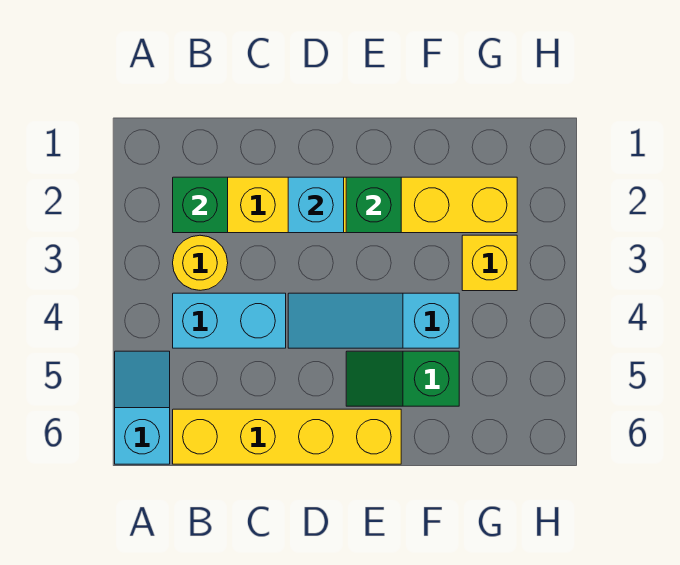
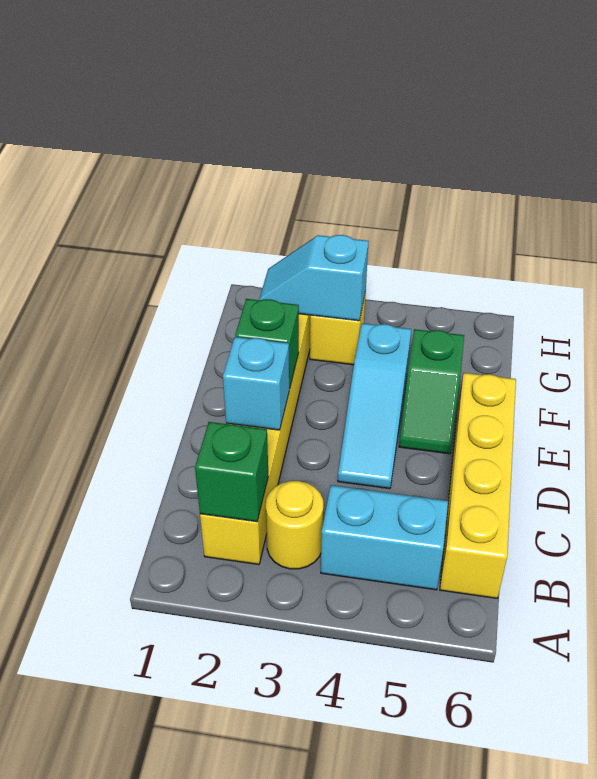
cyan slope A5:A6 level 1 top 6 -> cyan slope G2:G3 level 2 top 3
cyan brick B4:C4 level 1 -> cyan brick B4:B5 level 1

